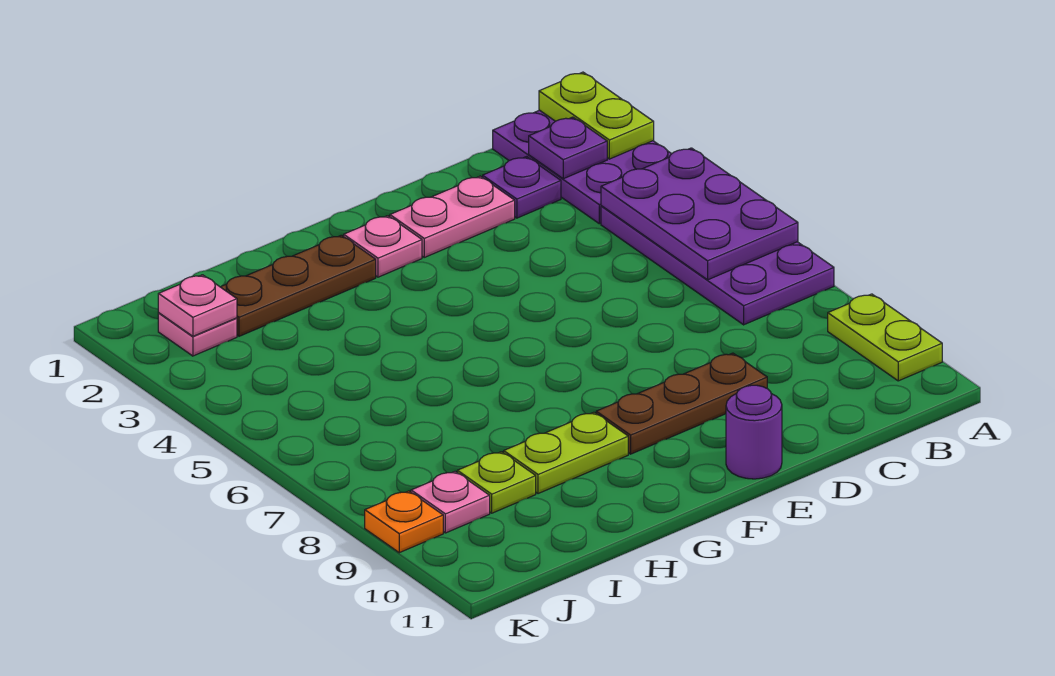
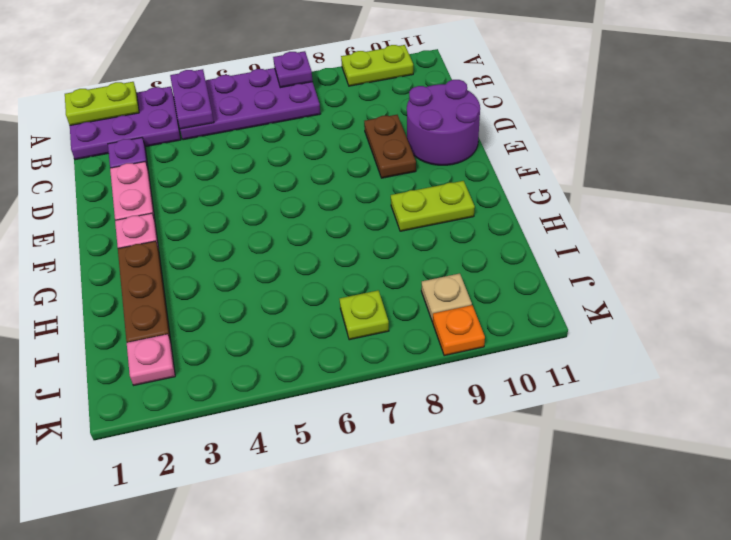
purple plate A4:B6 level 2 -> purple plate A4:B4 level 2
purple plate B2 level 2 -> purple plate A7 level 2
brown plate D9:F9 level 1 -> brown plate D9:E9 level 1
purple round brick E11 level 1 -> purple round brick D10:E11 level 1
lime plate G9:H9 level 1 -> lime plate G9:G10 level 1
lime plate I9 level 1 -> lime plate J7 level 1
pink plate J2 level 2 -> none
pink plate J9 level 1 -> tan plate J9 level 1

